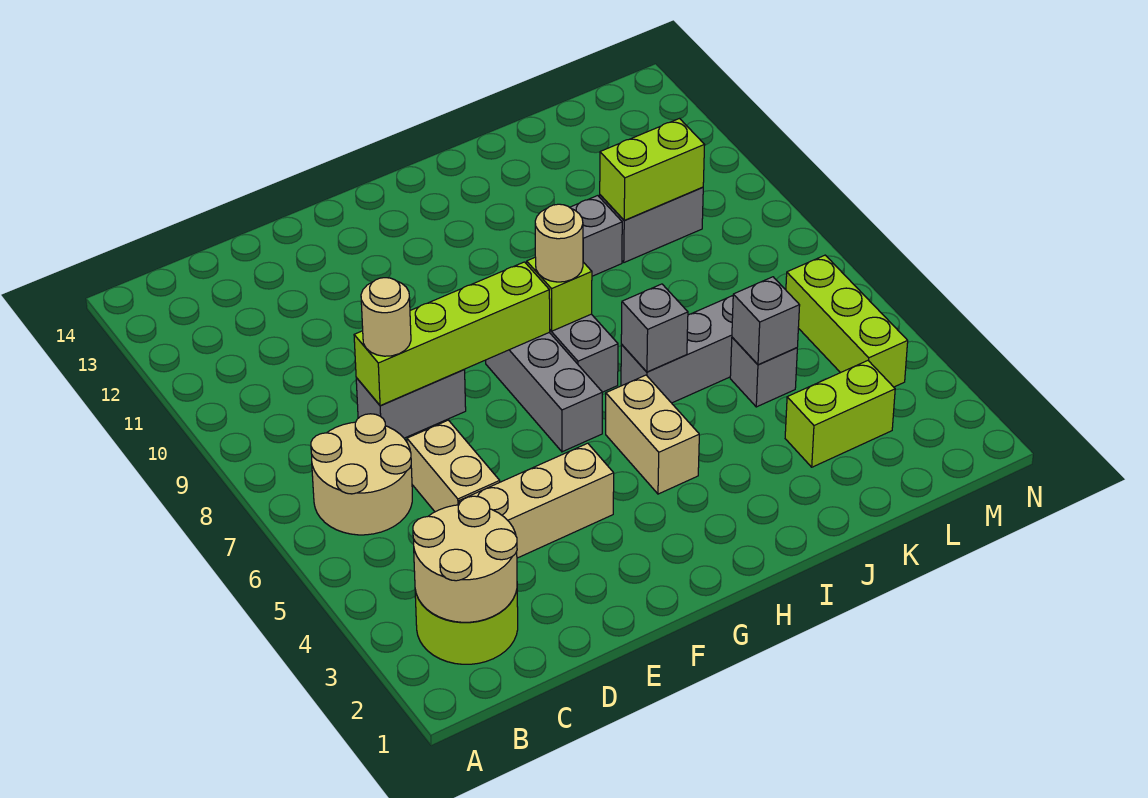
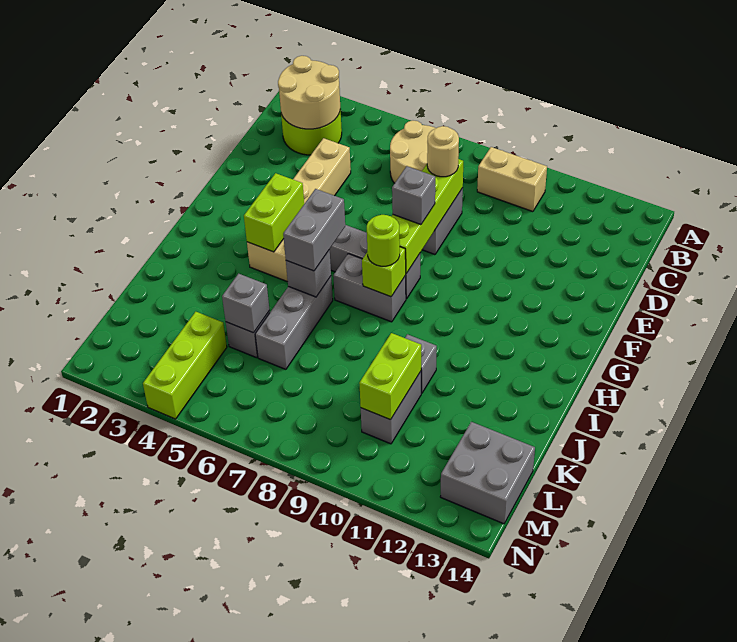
tan brick D5:D6 level 1 -> tan brick B9:B10 level 1
none -> grey brick F8 level 3
none -> grey brick H6:I6 level 3
tan round brick H8 level 3 -> lime round brick H8 level 3
lime brick K3:L3 level 1 -> lime brick G4:H4 level 2
none -> grey brick L13:M14 level 1
lime brick M4:M6 level 1 -> lime brick L4:N4 level 1

